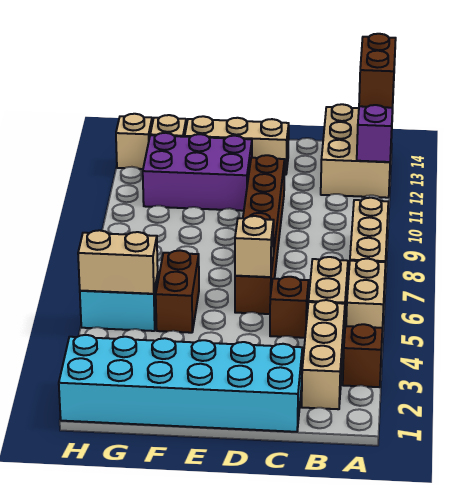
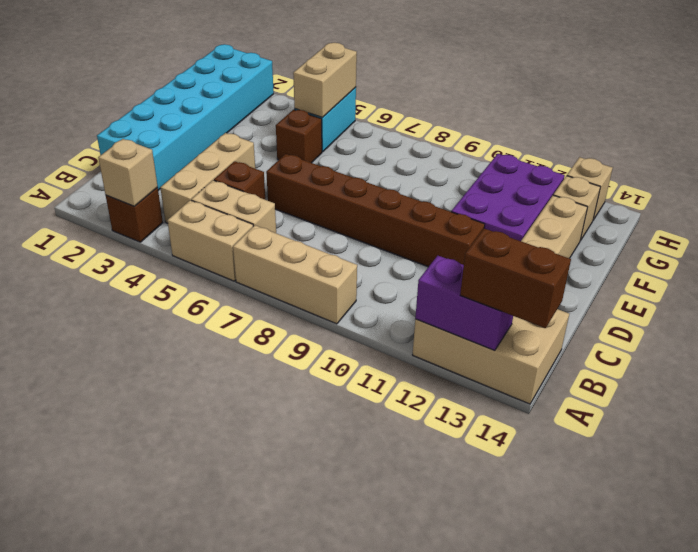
tan brick B2:B4 level 1 -> tan brick B4:D4 level 1
tan brick D6 level 2 -> tan brick A3 level 2
brown brick F5:F6 level 1 -> brown brick F5 level 1

